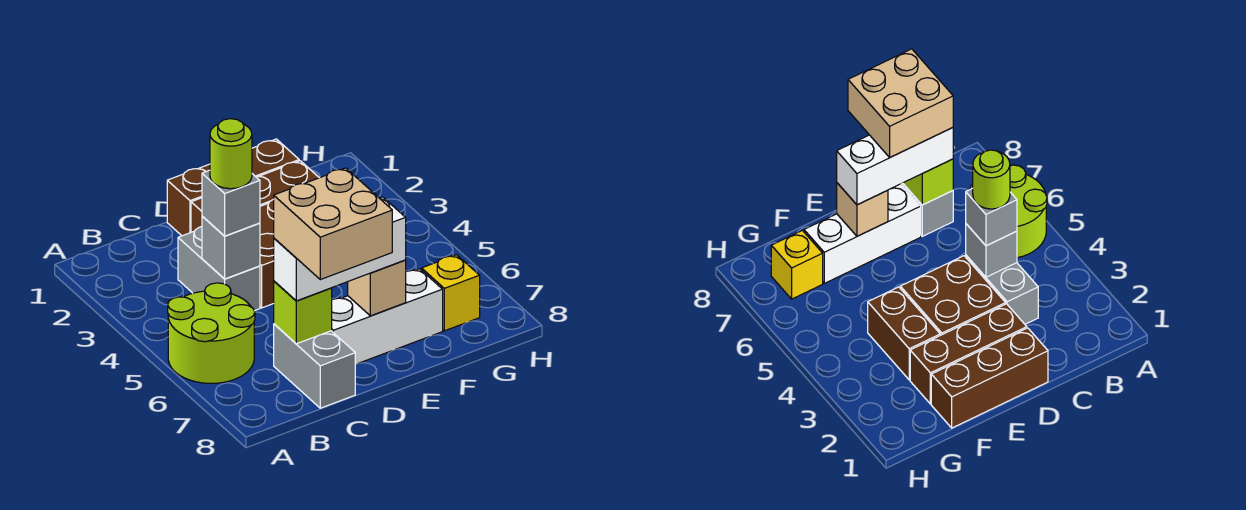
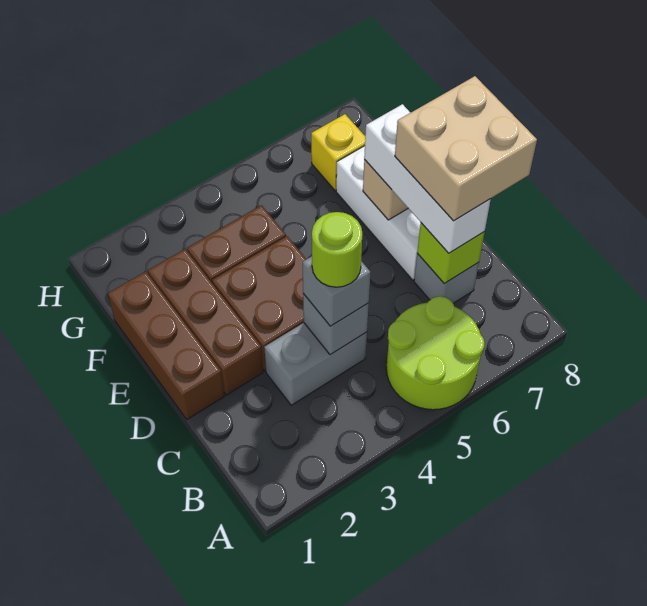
grey brick C7:C8 level 1 -> grey brick C7 level 1

